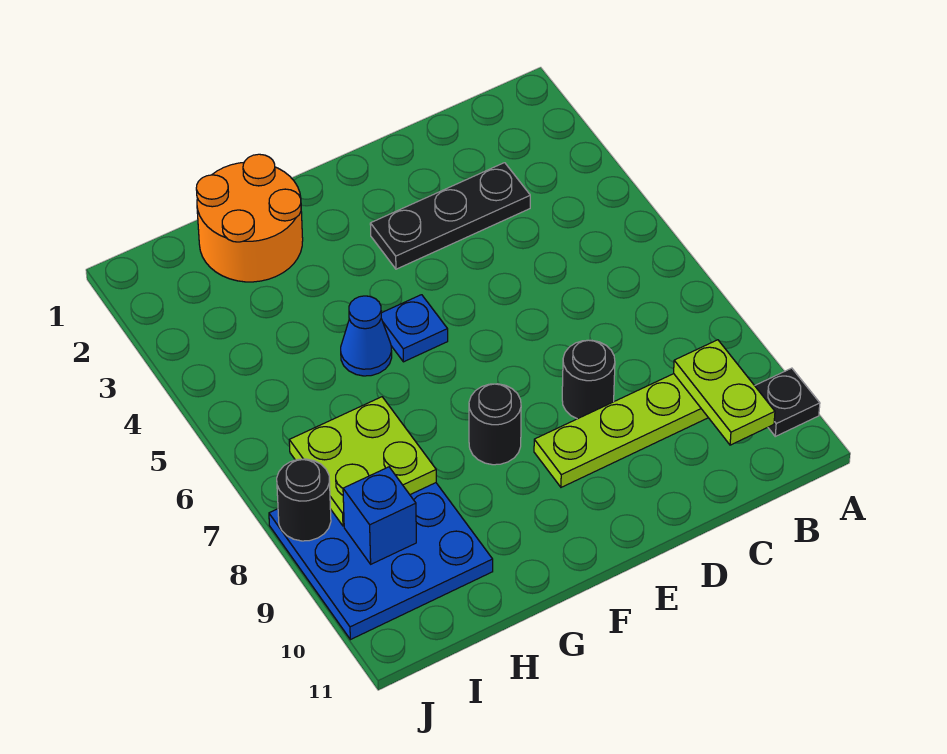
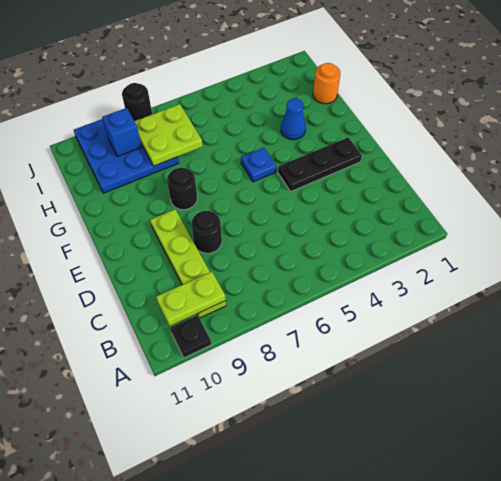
black plate C3:E3 level 1 -> black plate E2:E4 level 1
orange round brick G1:H2 level 1 -> orange round brick H1 level 1
blue cone G5 level 1 -> blue cone G3 level 1

